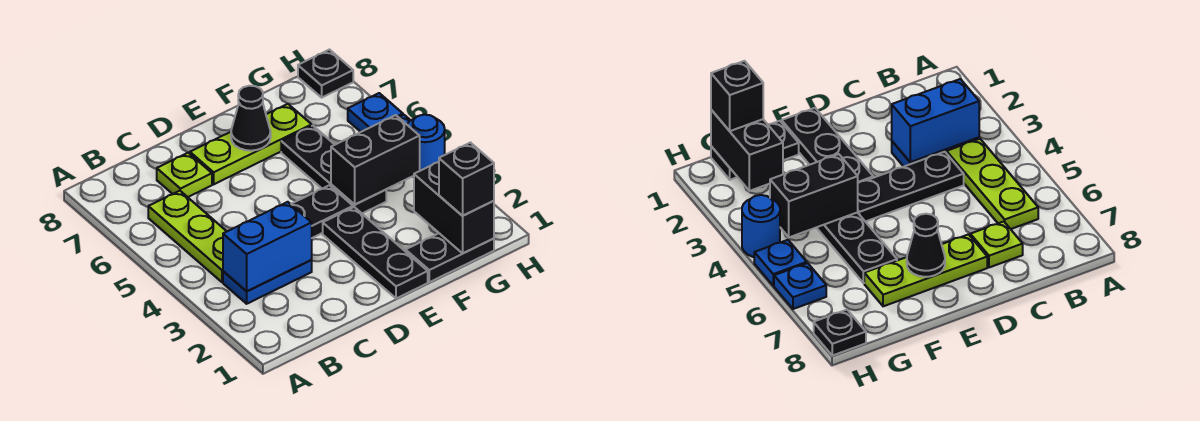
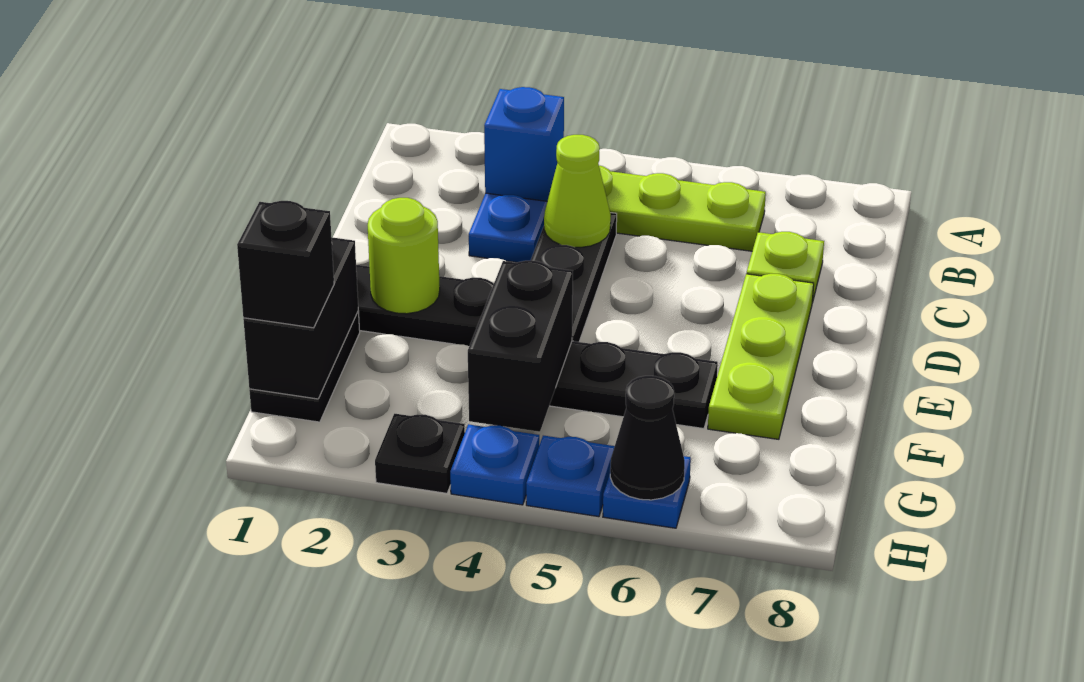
blue brick B3:C3 level 2 -> blue brick B3 level 2
none -> lime cone C4 level 2
none -> lime round brick E2 level 2
black cone E7 level 2 -> black cone H6 level 2
black brick G1:G2 level 2 -> black brick F1:G1 level 2
blue round brick H4 level 1 -> blue plate H4 level 1
black plate H8 level 1 -> black plate H3 level 1

